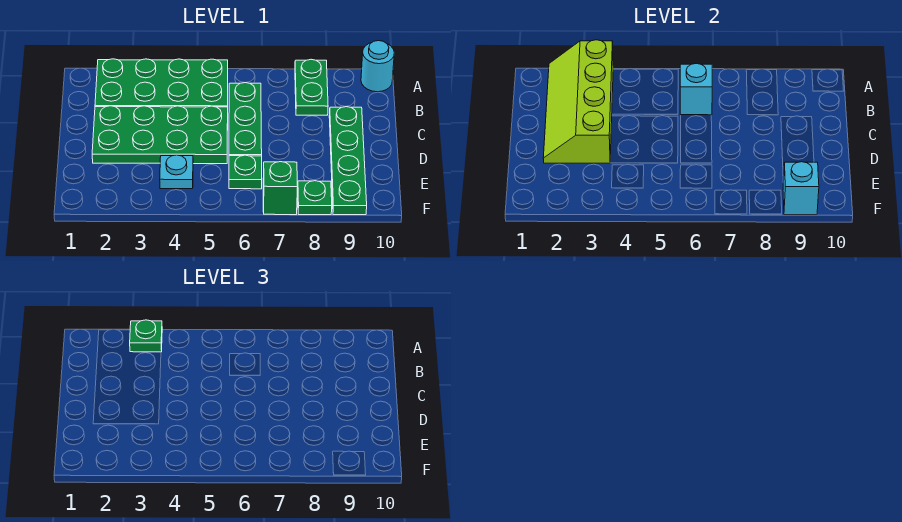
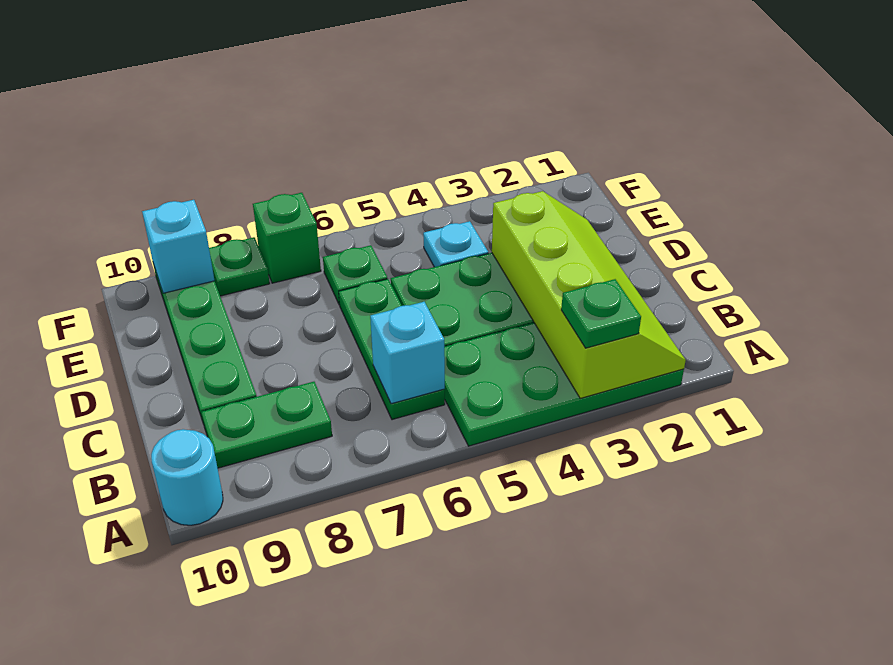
green plate A8:B8 level 1 -> green plate B8:B9 level 1

